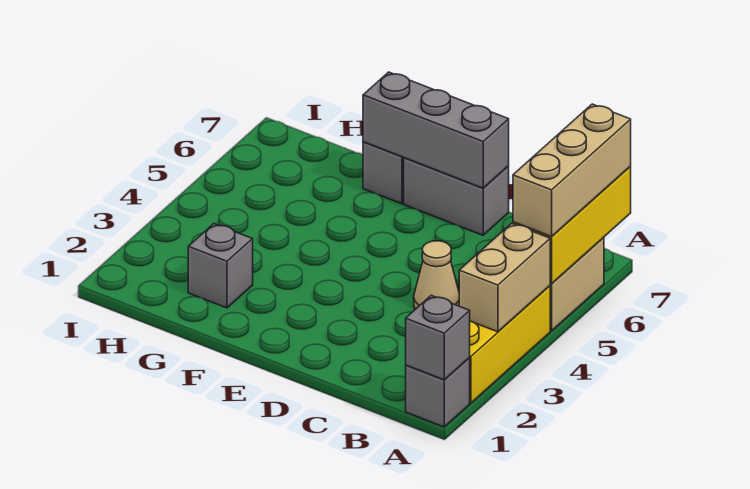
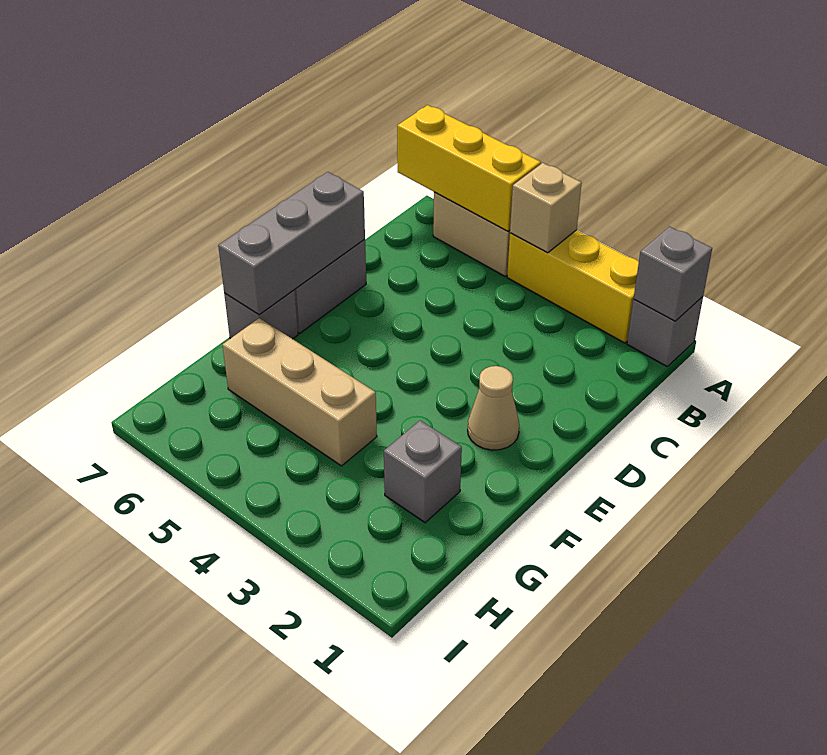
tan brick A3:A4 level 2 -> tan brick A4 level 2
tan brick A5:A7 level 3 -> tan brick G4:G6 level 1
tan cone C4 level 1 -> tan cone E2 level 1

